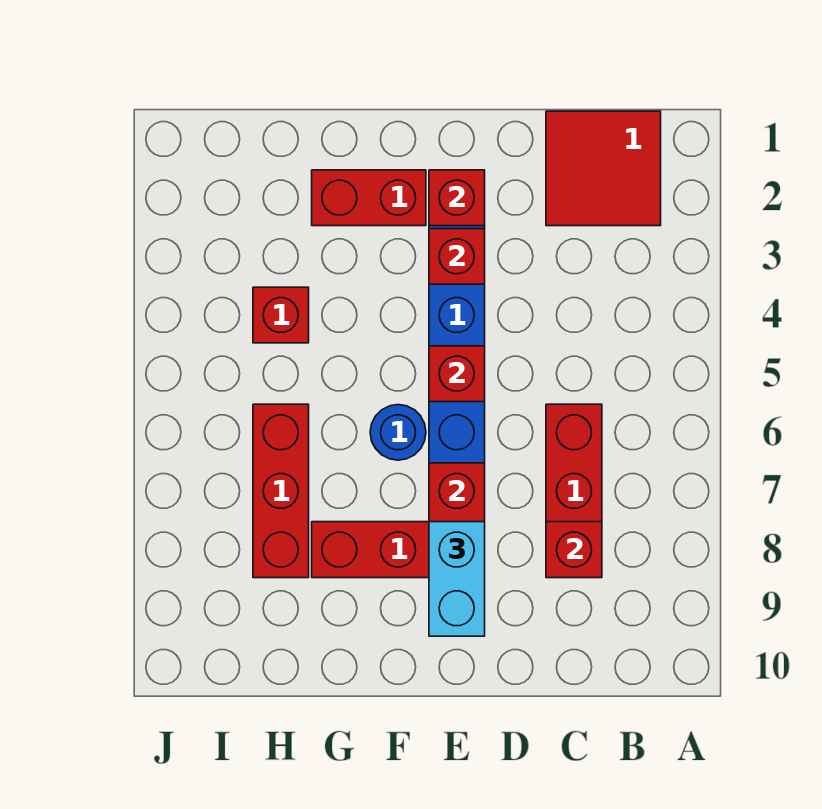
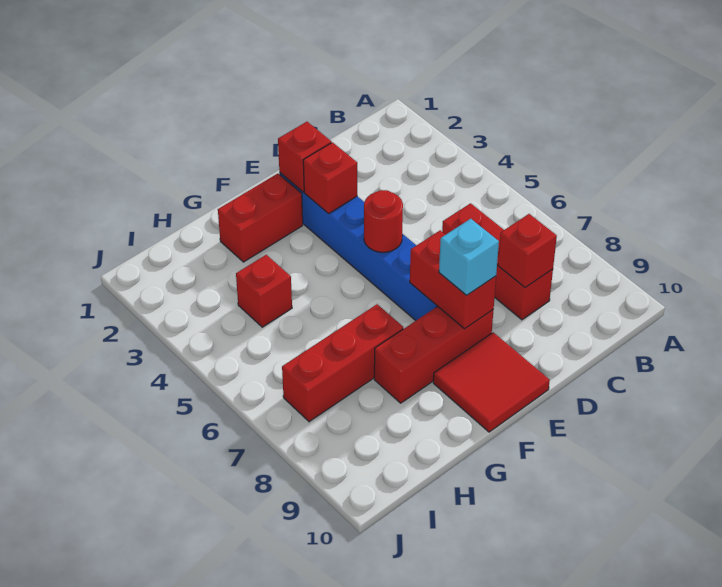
red tile B1:C2 level 1 -> red tile E9:F10 level 1
red brick E5 level 2 -> red round brick E5 level 2
cyan brick E8:E9 level 3 -> cyan brick E8 level 3
blue round brick F6 level 1 -> none
red brick H6:H8 level 1 -> red brick G7:I7 level 1

